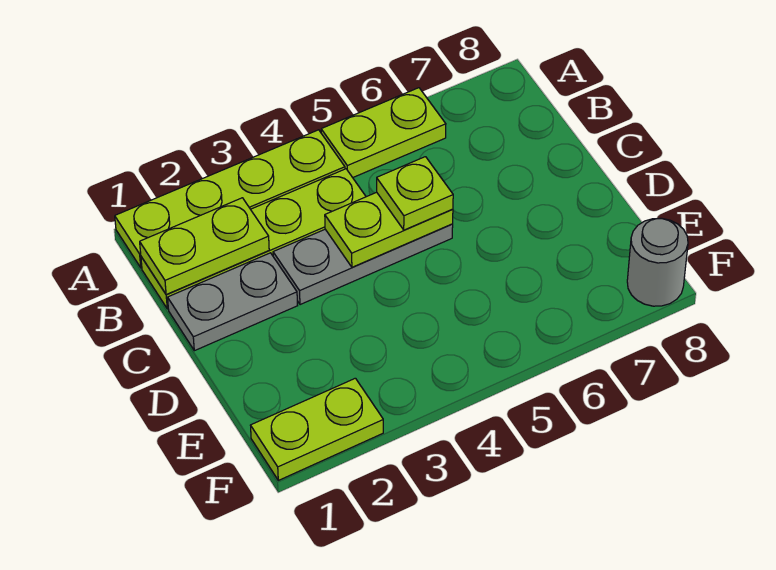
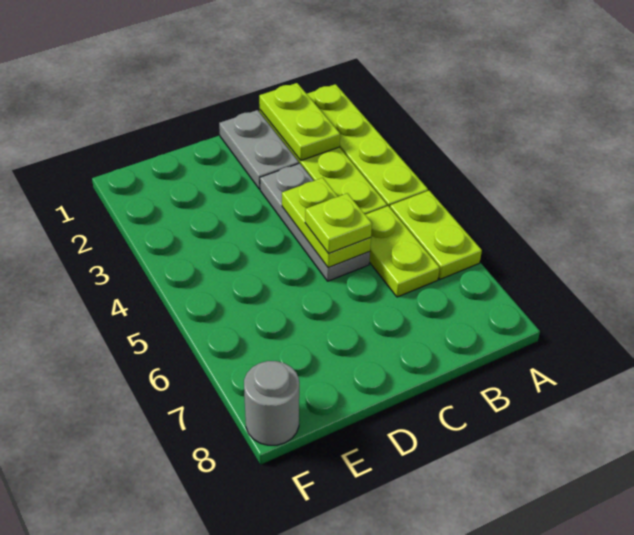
lime plate F1:F2 level 1 -> lime plate B5:B6 level 1

